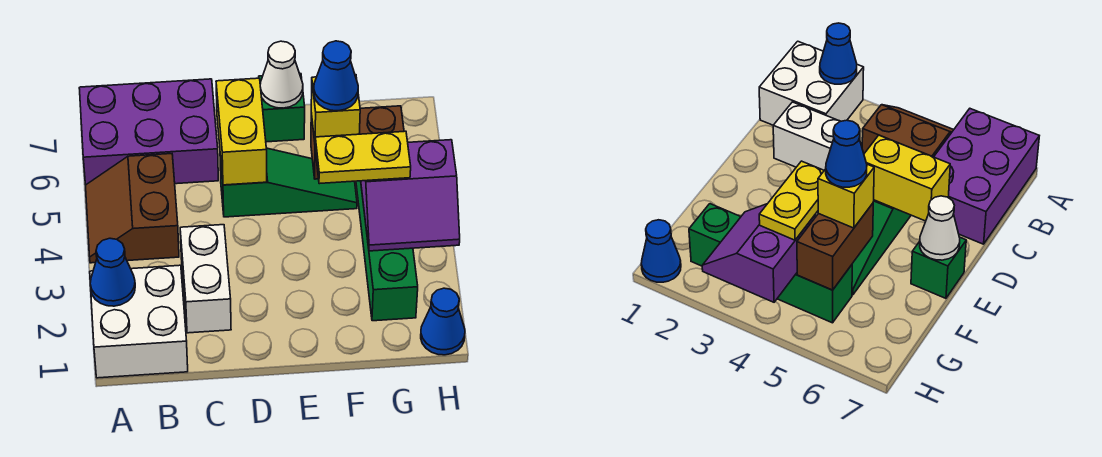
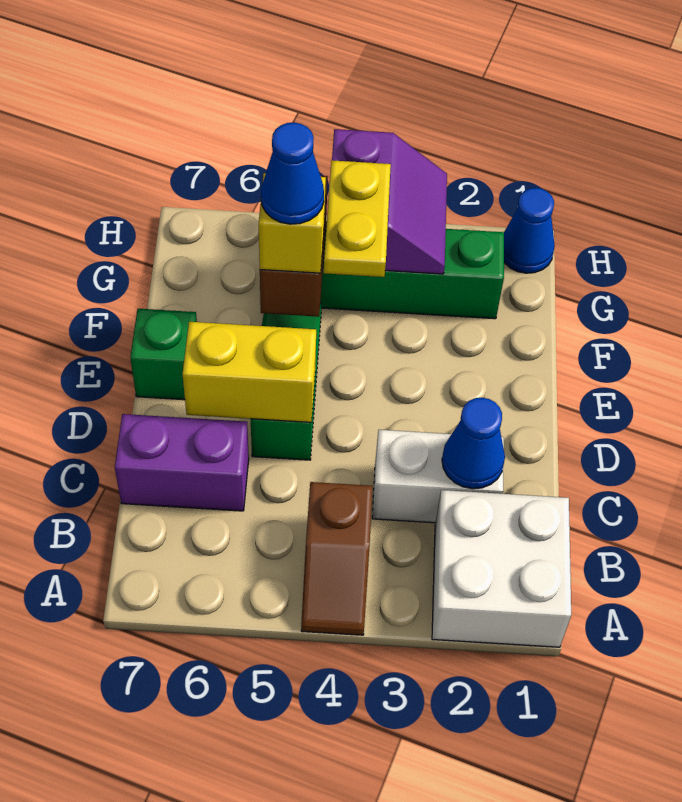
blue cone A2 level 2 -> blue cone C2 level 2
brown slope A4:B5 level 1 top B -> brown slope A4:B4 level 1 top B
purple brick A6:C7 level 1 -> purple brick C6:C7 level 1
white cone E7 level 2 -> none

